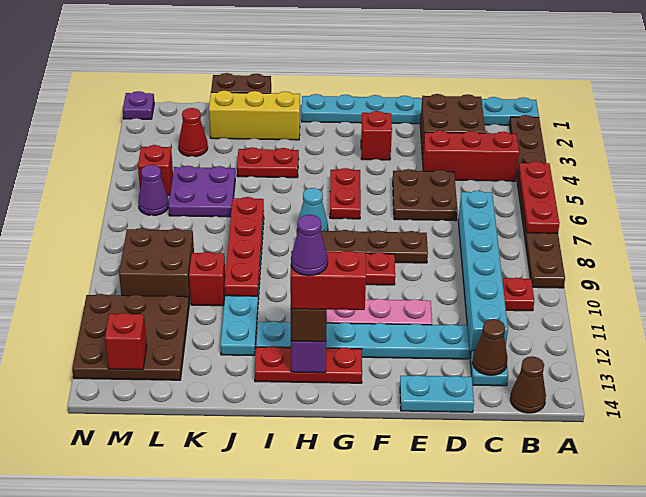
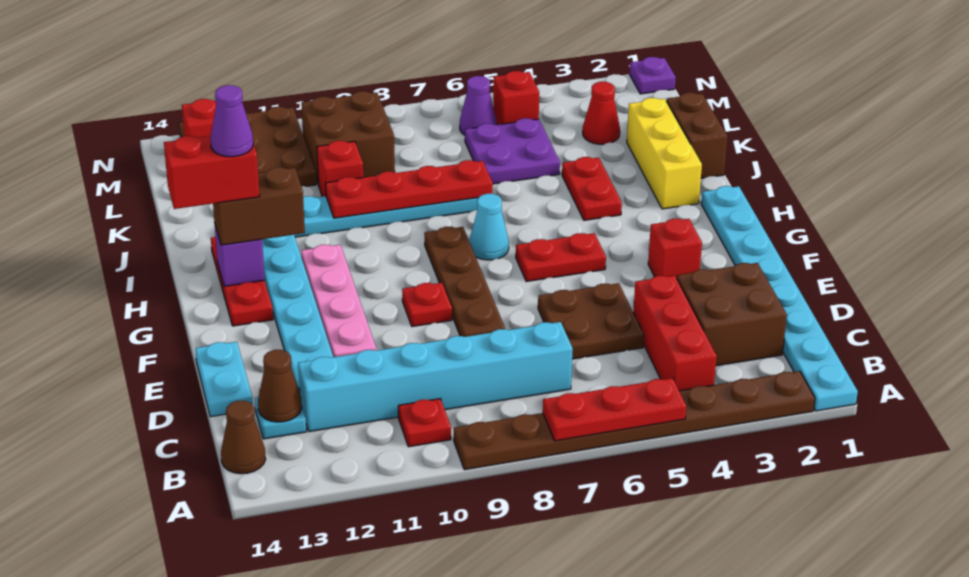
red brick G13:H13 level 4 -> red brick H13:H14 level 4

